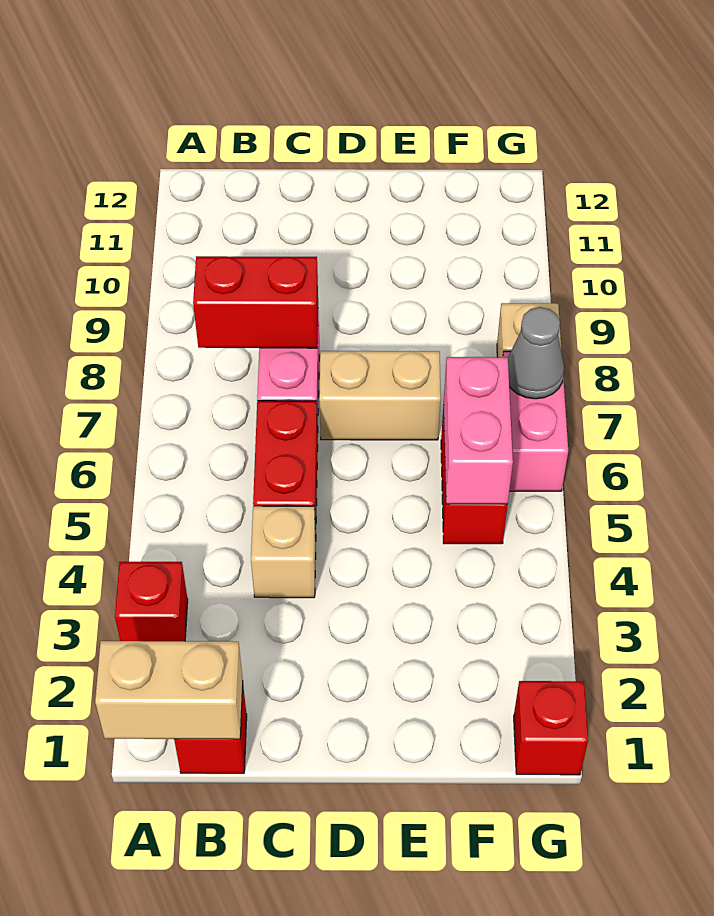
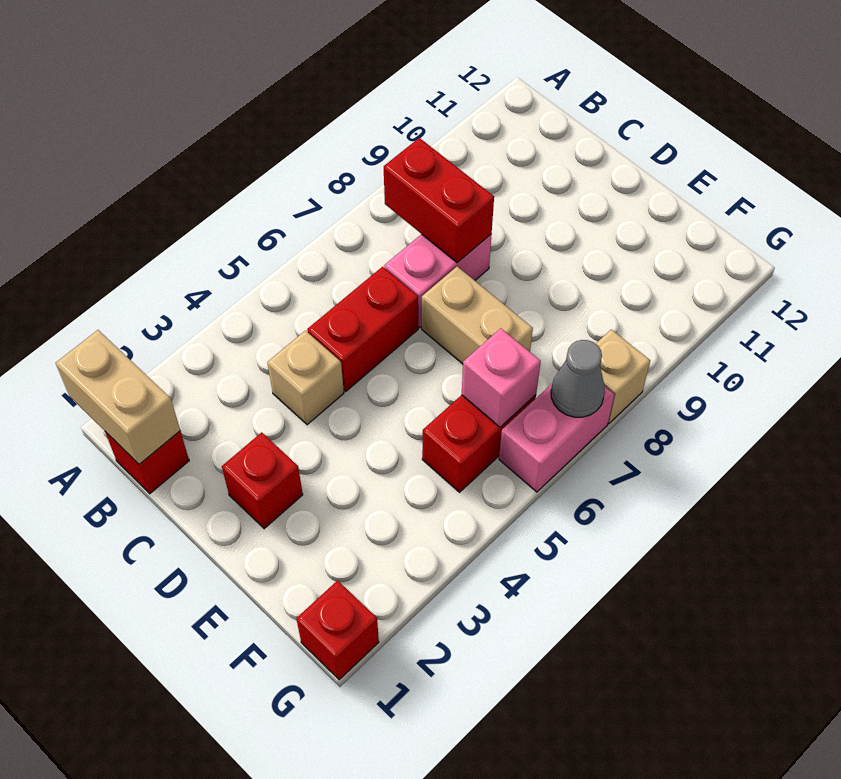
red brick A3 level 1 -> red brick D2 level 1
pink brick F5:F6 level 2 -> pink brick F6 level 2

